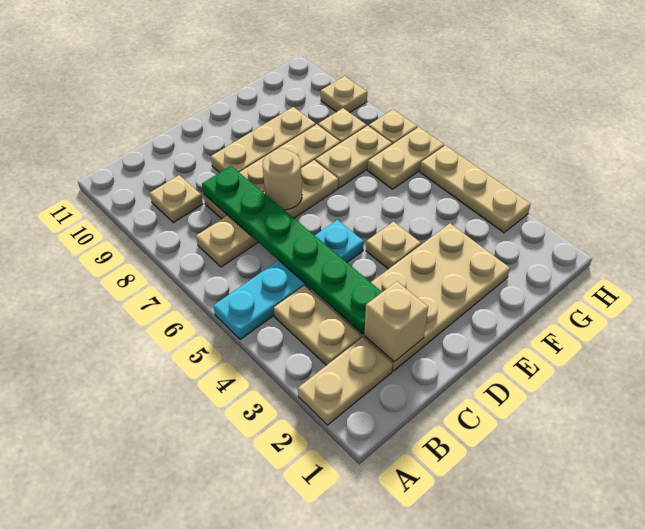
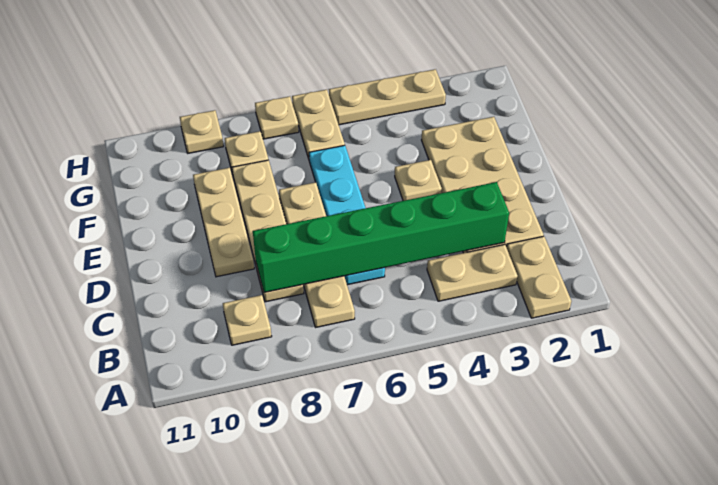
cyan plate A5:D5 level 1 -> cyan plate C6:F6 level 1
tan brick C2 level 2 -> none
green plate C3:C8 level 2 -> green brick C3:C8 level 2
tan round brick D7 level 2 -> none
tan plate F7:G7 level 1 -> none

